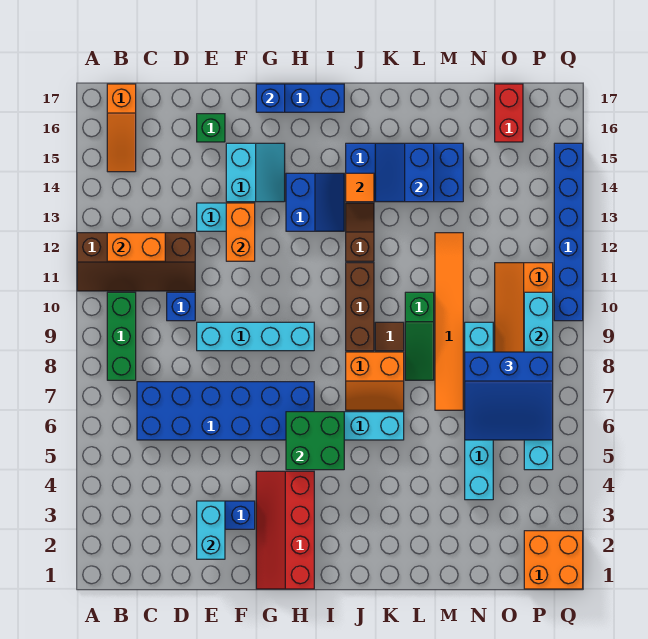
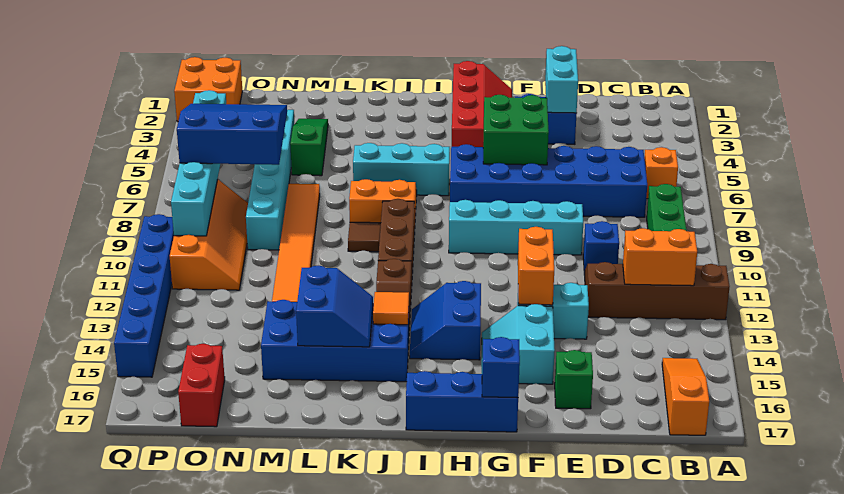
none -> orange brick B6 level 1
green brick H5:I6 level 2 -> green brick F5:G6 level 2
green slope L8:L10 level 1 top 10 -> green slope M3:M5 level 1 top 5

